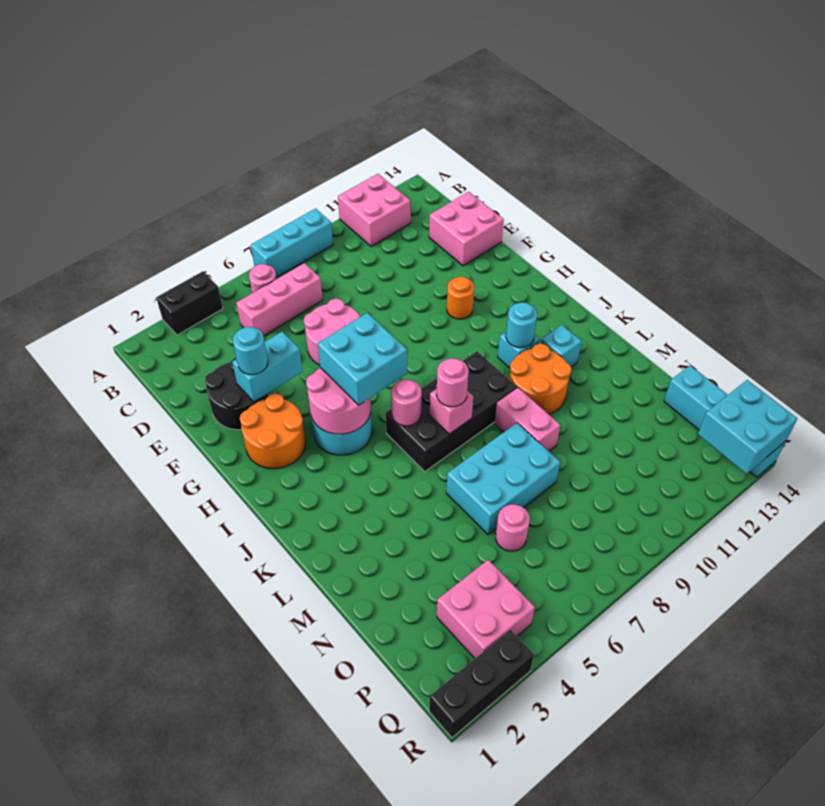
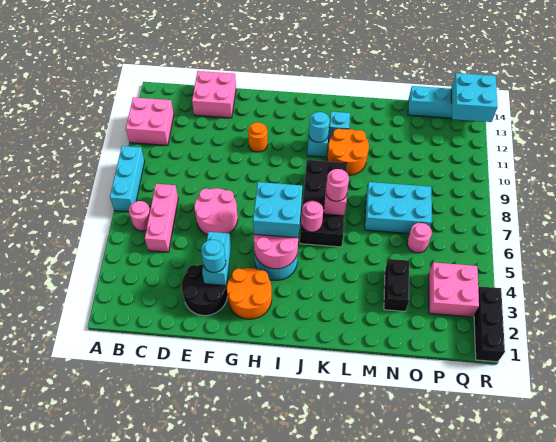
black brick A3:A4 level 1 -> black brick N3:N4 level 1
pink brick L9:M9 level 1 -> none
cyan brick M6:N8 level 1 -> cyan brick M7:O8 level 1

